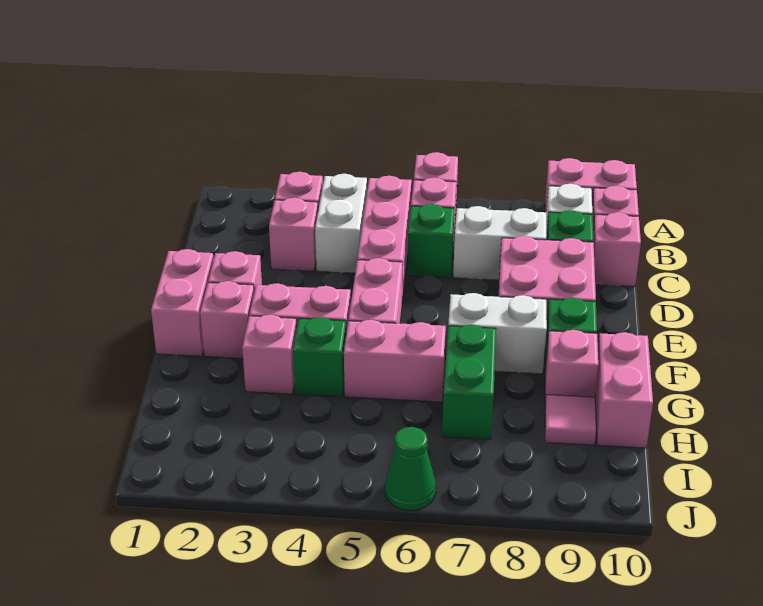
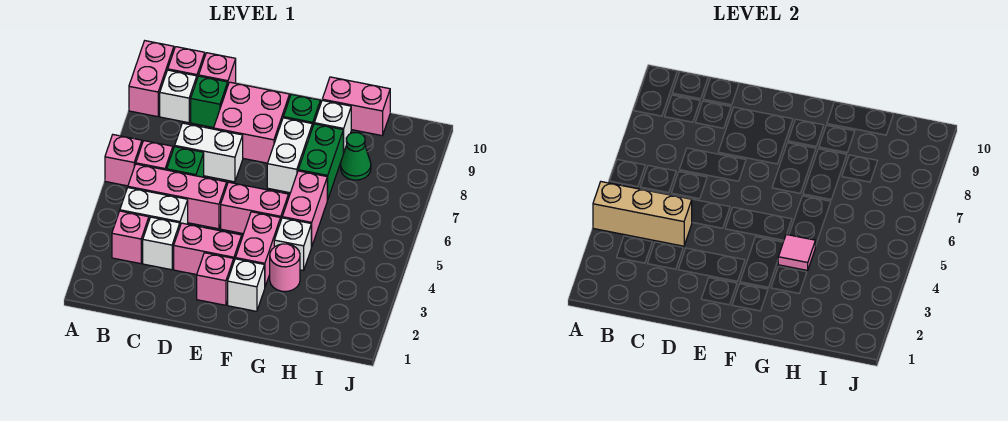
none -> tan brick A4:C4 level 2
pink brick C3 level 1 -> white brick C3 level 1
white brick C7:C8 level 1 -> white brick C7:D7 level 1
pink brick E1:F1 level 1 -> pink brick D3:E3 level 1
pink brick F2 level 1 -> white brick F2 level 1
pink brick G3 level 1 -> pink round brick G3 level 1
green brick G4 level 1 -> white brick G4 level 1
green brick G7:H7 level 1 -> green brick G7:G8 level 1
pink brick G9 level 1 -> white brick G9 level 1
pink tile H9 level 1 -> pink tile G4 level 2
green cone J6 level 1 -> green cone H8 level 1

